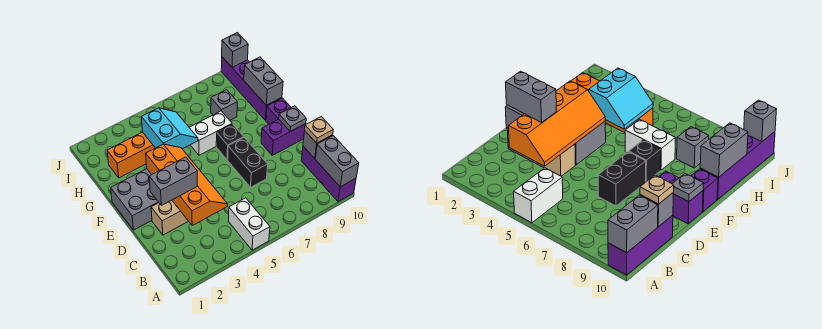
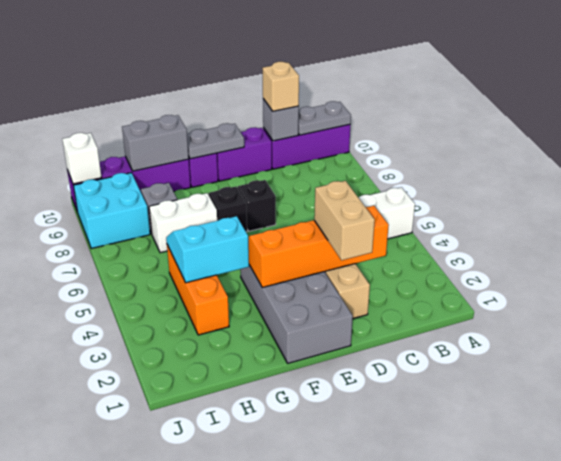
grey brick A10:B10 level 2 -> grey plate A10:B10 level 2
tan plate C10 level 3 -> tan brick C10 level 3
grey brick D2:D3 level 3 -> tan brick D2:D3 level 3
black brick D7:E7 level 1 -> black brick E7 level 1
purple brick E9:E10 level 1 -> purple brick D10:E10 level 1
grey plate E10 level 2 -> grey plate E10:F10 level 2
white brick G6:G7 level 1 -> white brick G7:H7 level 1
orange brick H2:H5 level 1 -> orange brick H3:H5 level 1
none -> cyan brick I8:J9 level 1
grey brick J10 level 2 -> white brick J10 level 2

